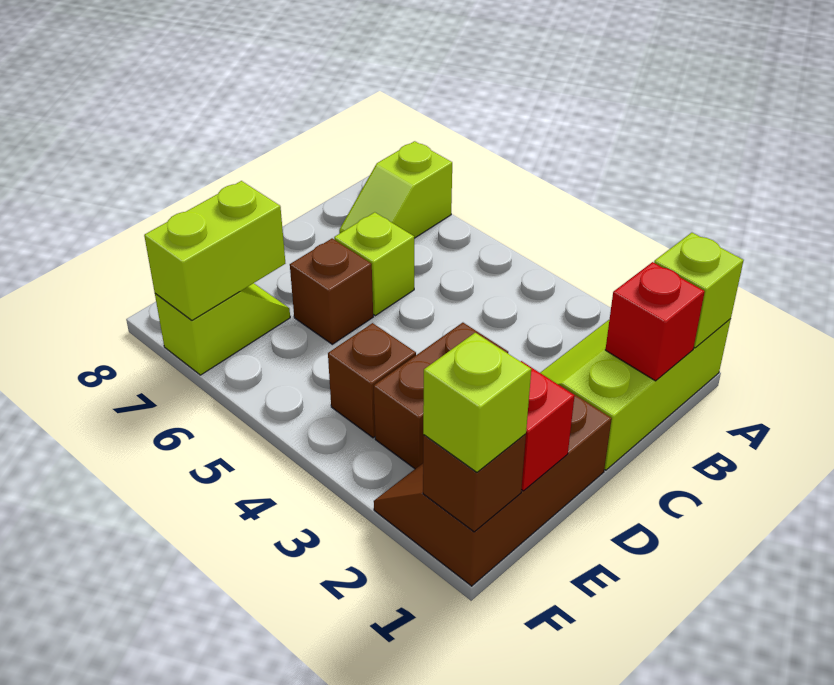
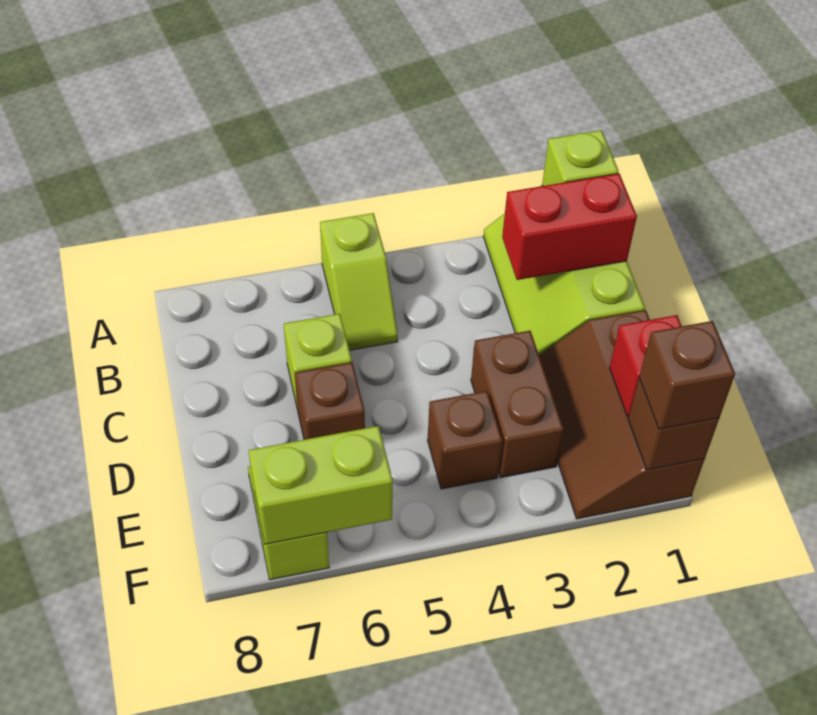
lime slope A7:B7 level 1 top A -> lime slope A5:B5 level 1 top A
red brick B1 level 2 -> red brick B1:B2 level 2
lime brick E7:F7 level 2 -> lime brick F6:F7 level 2
lime brick F1 level 3 -> brown brick F1 level 3

